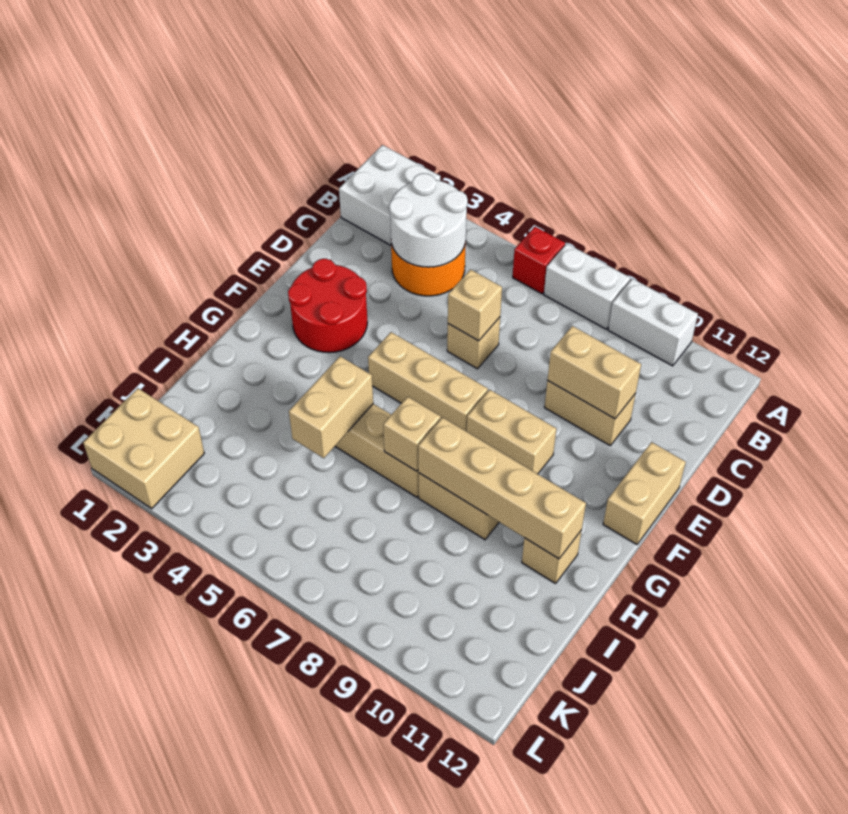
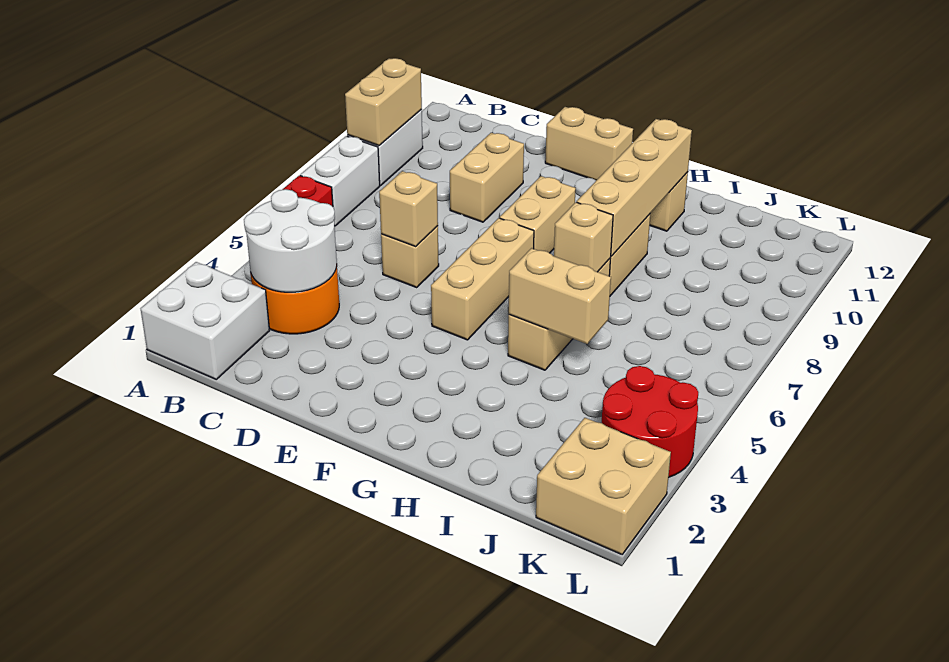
tan brick D9:D10 level 2 -> tan brick A9:A10 level 2
red round brick E2:F3 level 1 -> red round brick K3:L4 level 1

